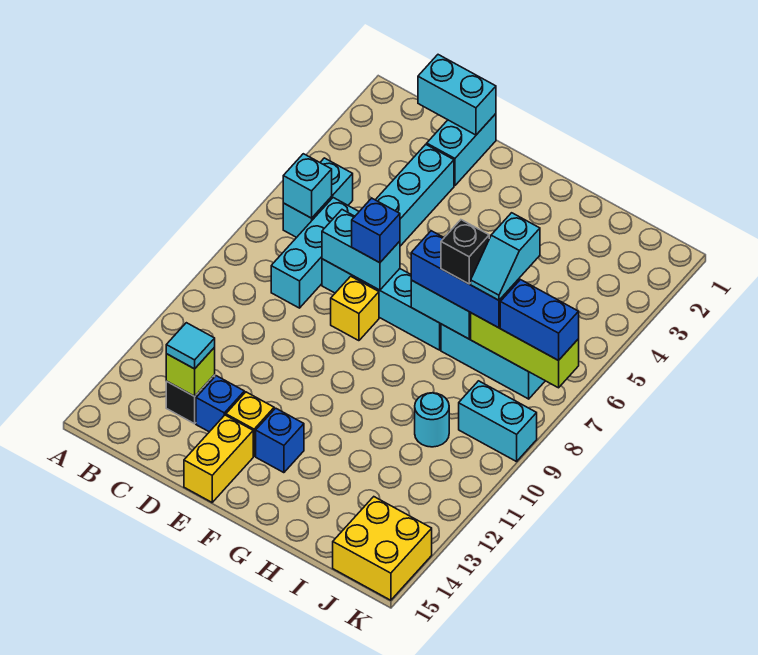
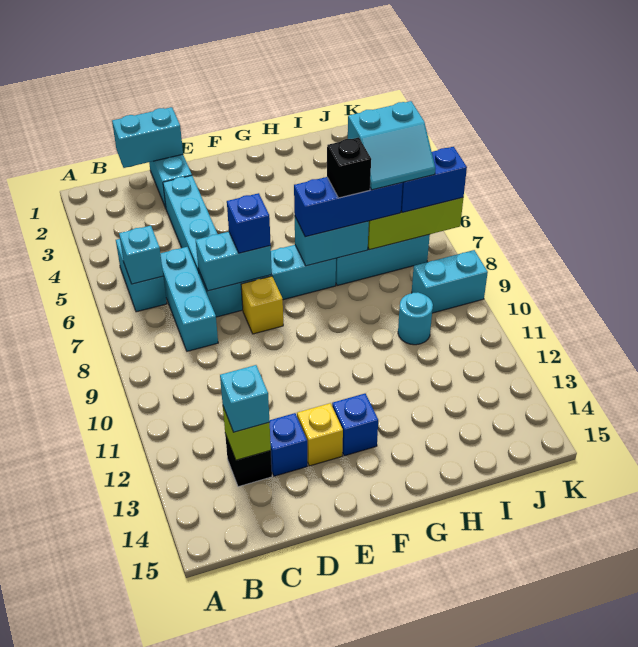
cyan tile C13 level 3 -> cyan brick C13 level 3
yellow brick E14:E15 level 1 -> none
cyan slope I6:I7 level 4 top 6 -> cyan slope I6:J7 level 4 top 6
yellow brick J14:K15 level 1 -> none

